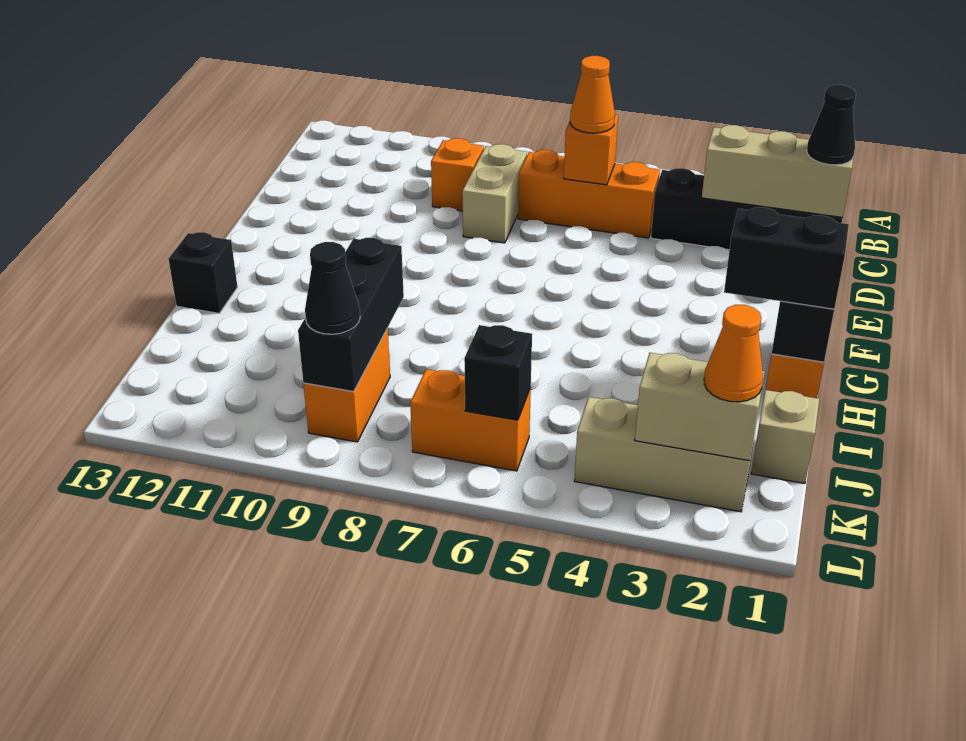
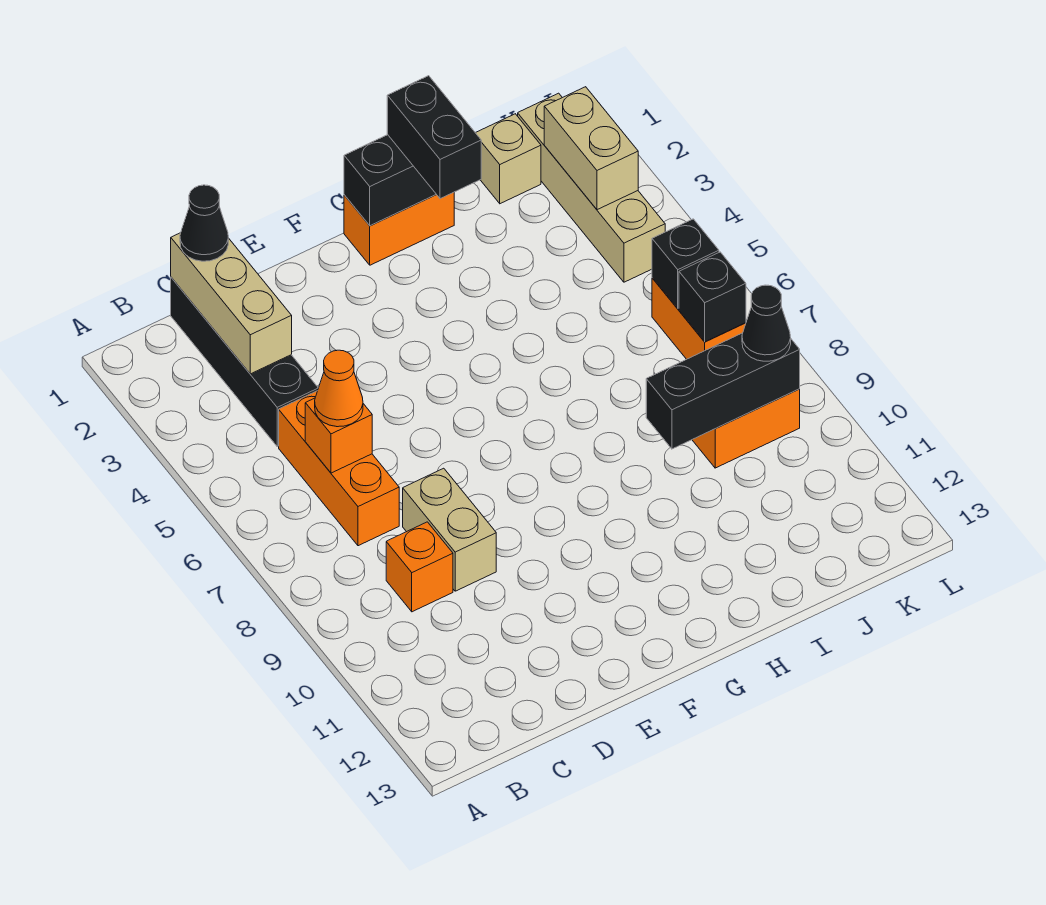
tan brick C8:D8 level 1 -> tan brick D8:D9 level 1
black brick H13 level 1 -> black brick K7 level 2
tan brick K2:K4 level 1 -> tan brick K1:K4 level 1
orange cone K2 level 3 -> none

